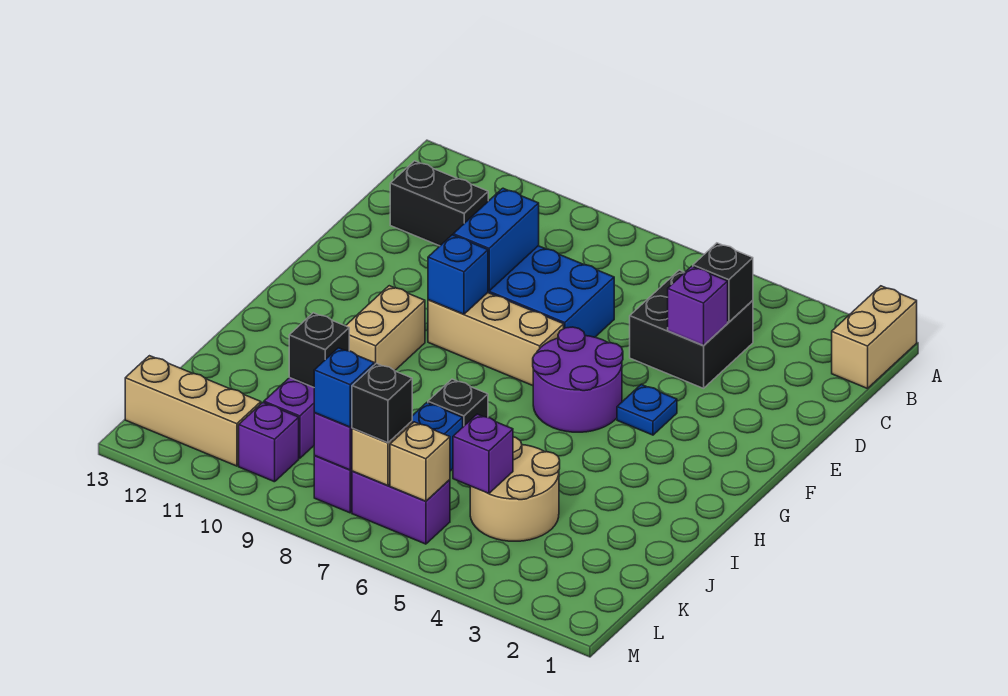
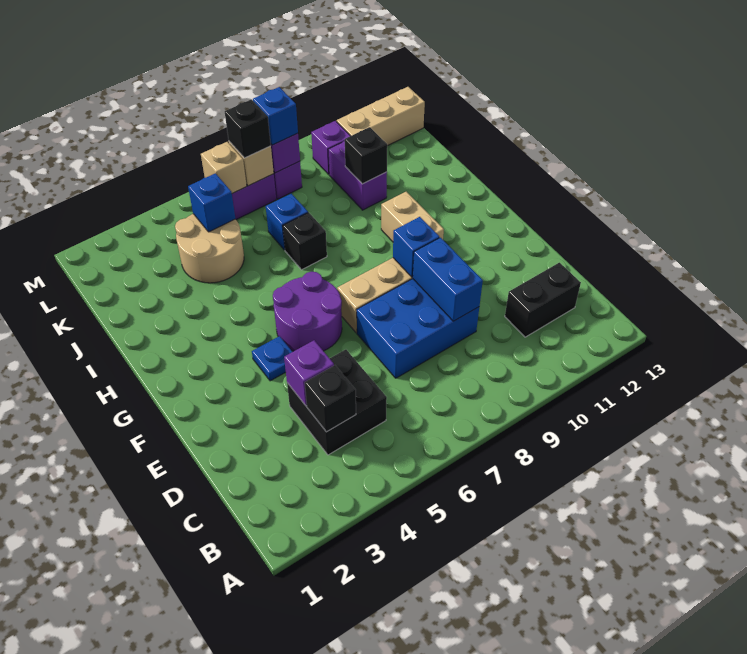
tan brick A1:B1 level 1 -> none
purple brick K5 level 2 -> blue brick K5 level 2

